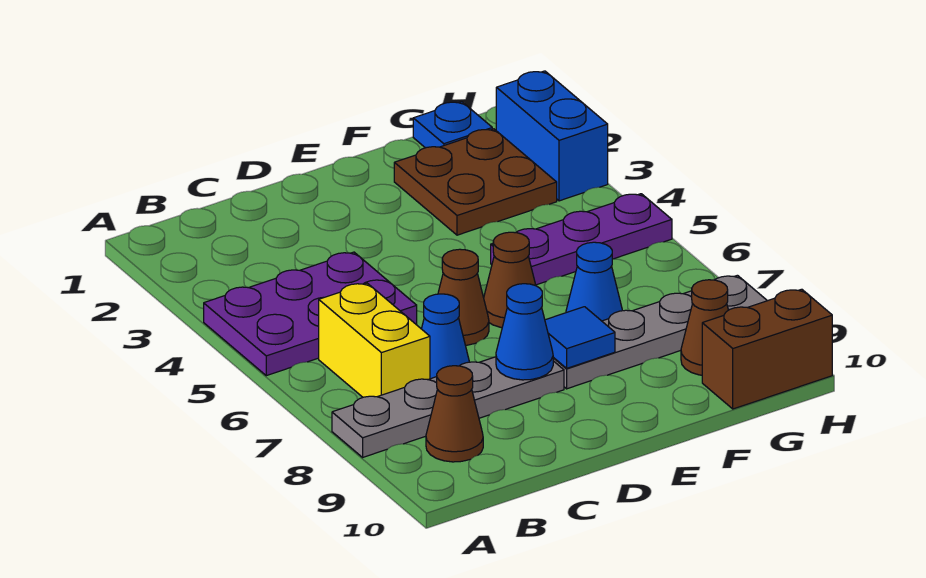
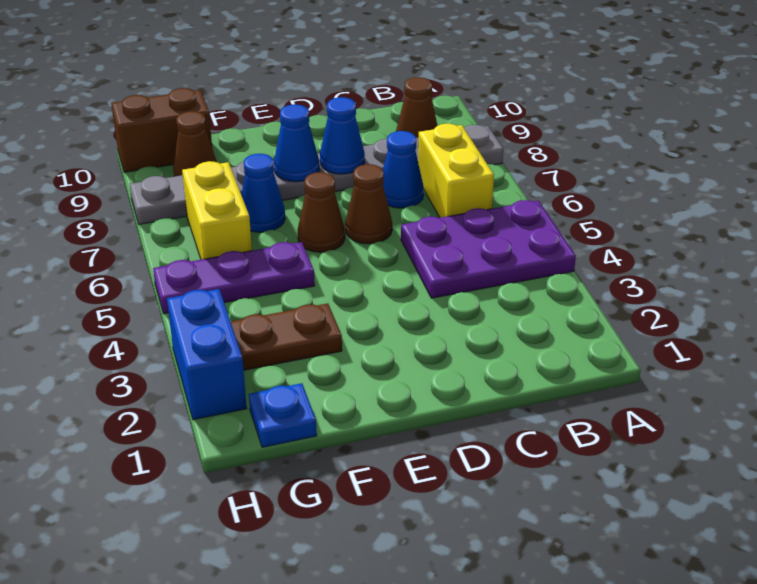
blue tile E8 level 2 -> blue cone E8 level 2
brown plate F2:G3 level 1 -> brown plate F3:G3 level 1
none -> yellow brick G6:G7 level 1

